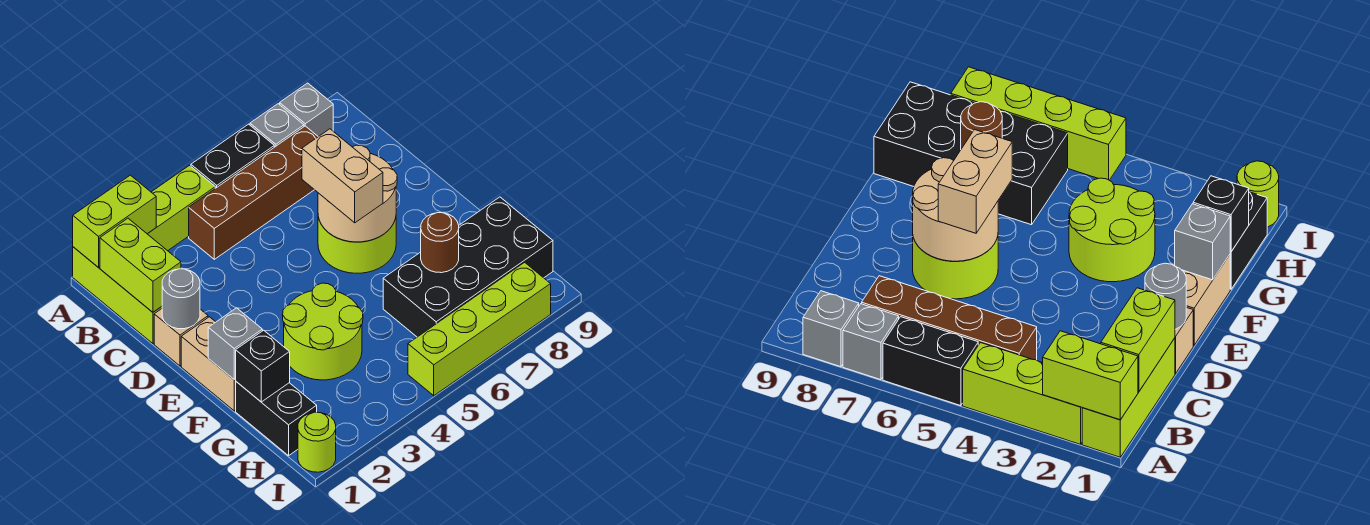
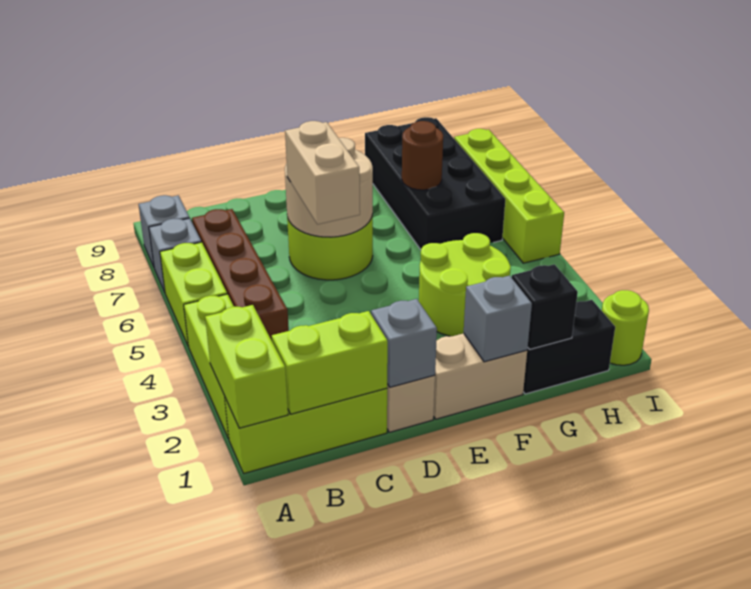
black brick A5:A6 level 1 -> lime brick A5:A6 level 1
grey round brick D1 level 2 -> grey brick D1 level 2
tan brick D6:E6 level 3 -> tan brick D5:D6 level 3

